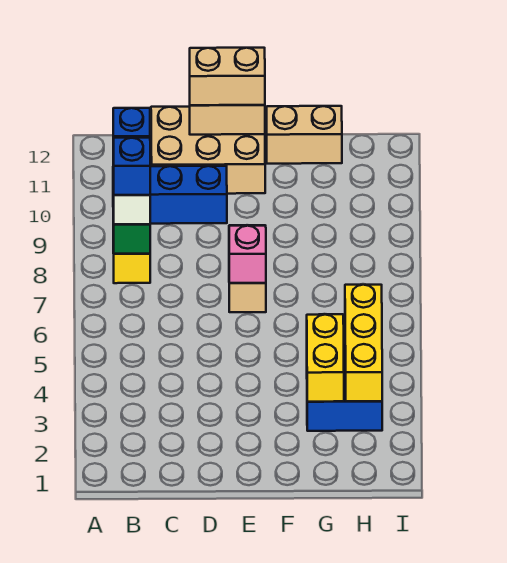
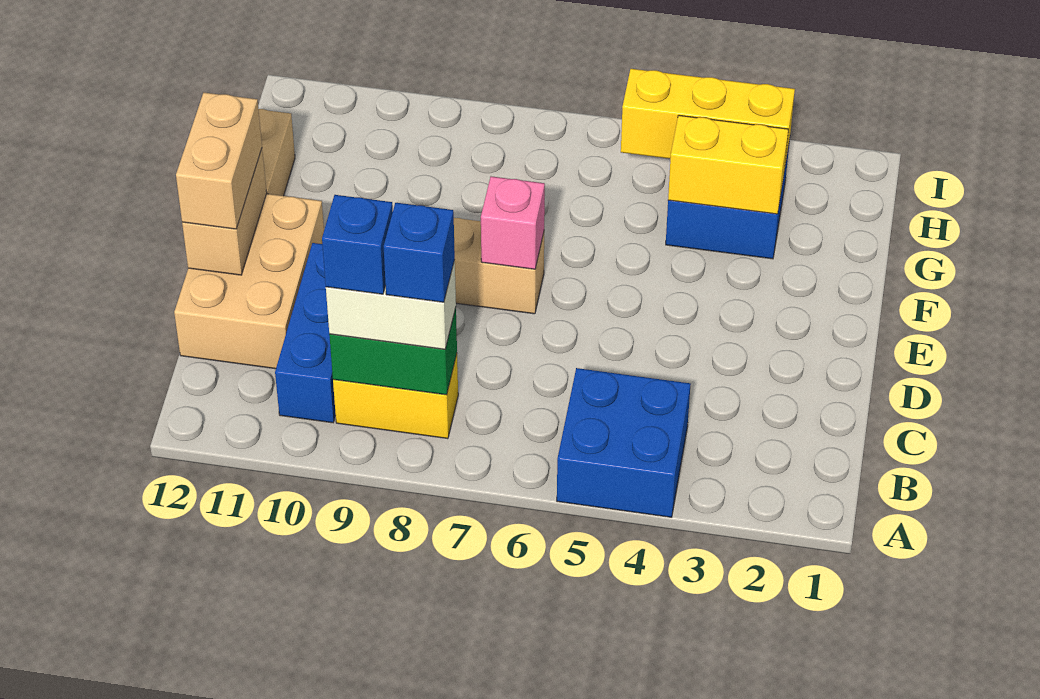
none -> blue brick A4:B5 level 1

